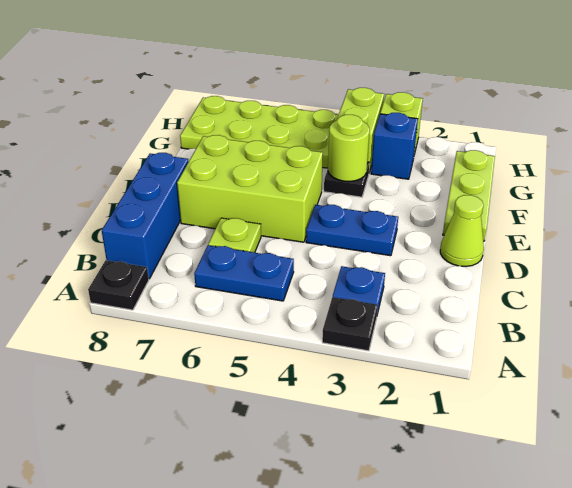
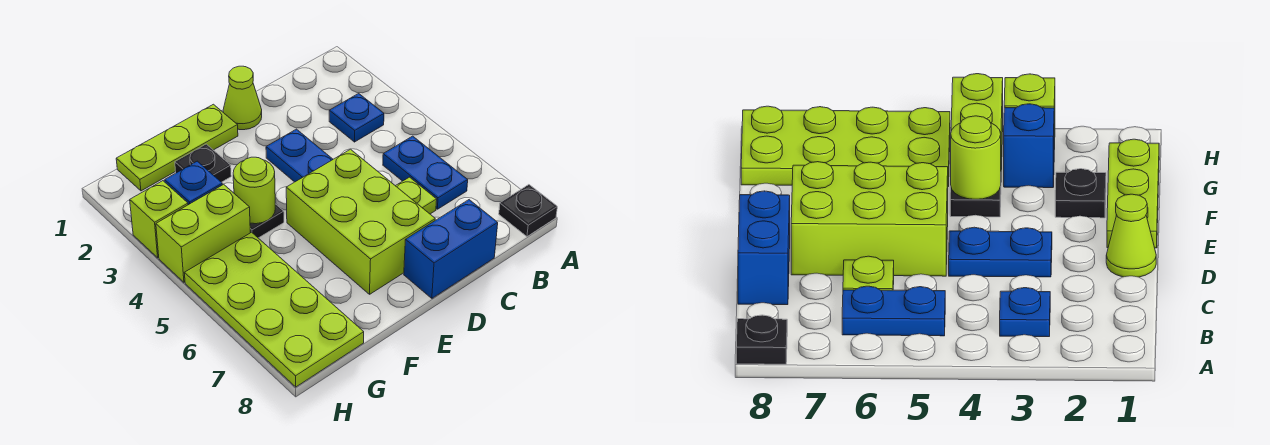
black plate A3 level 1 -> black plate F2 level 1
blue brick B8:D8 level 1 -> blue brick C8:D8 level 1

